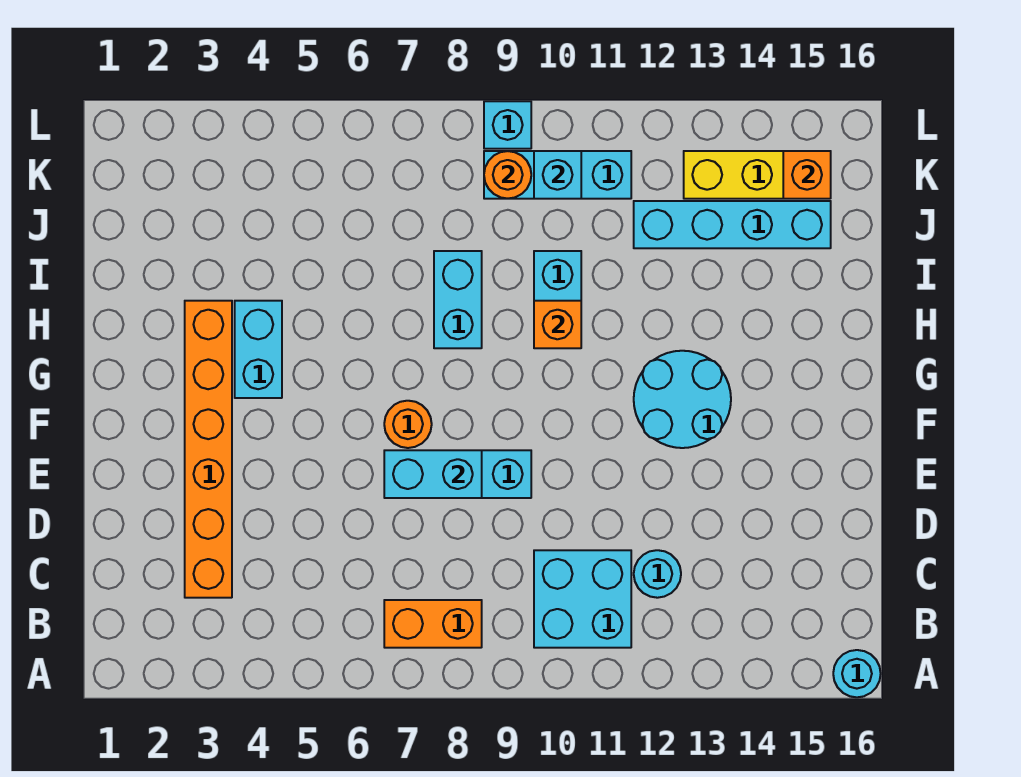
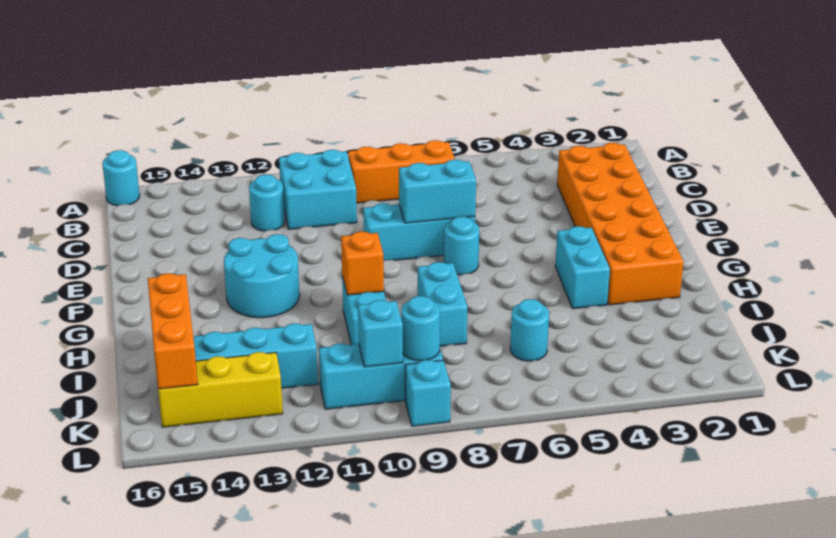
orange brick B7:B8 level 1 -> orange brick B7:B9 level 1
orange brick C3:H3 level 1 -> orange brick C2:H3 level 1
orange round brick F7 level 1 -> cyan round brick F7 level 1
none -> cyan round brick J6 level 1
orange round brick K9 level 2 -> cyan round brick K9 level 2
orange brick K15 level 2 -> orange brick I15:K15 level 2

